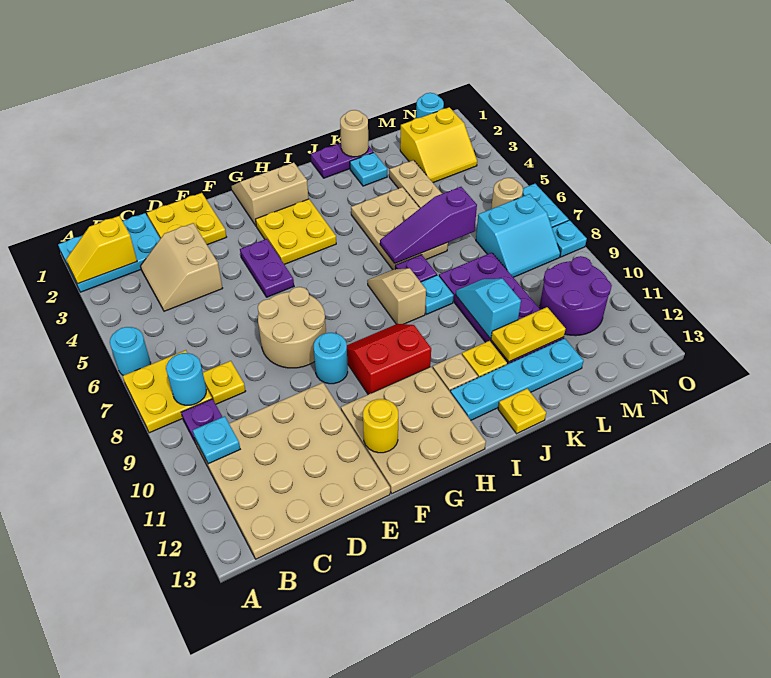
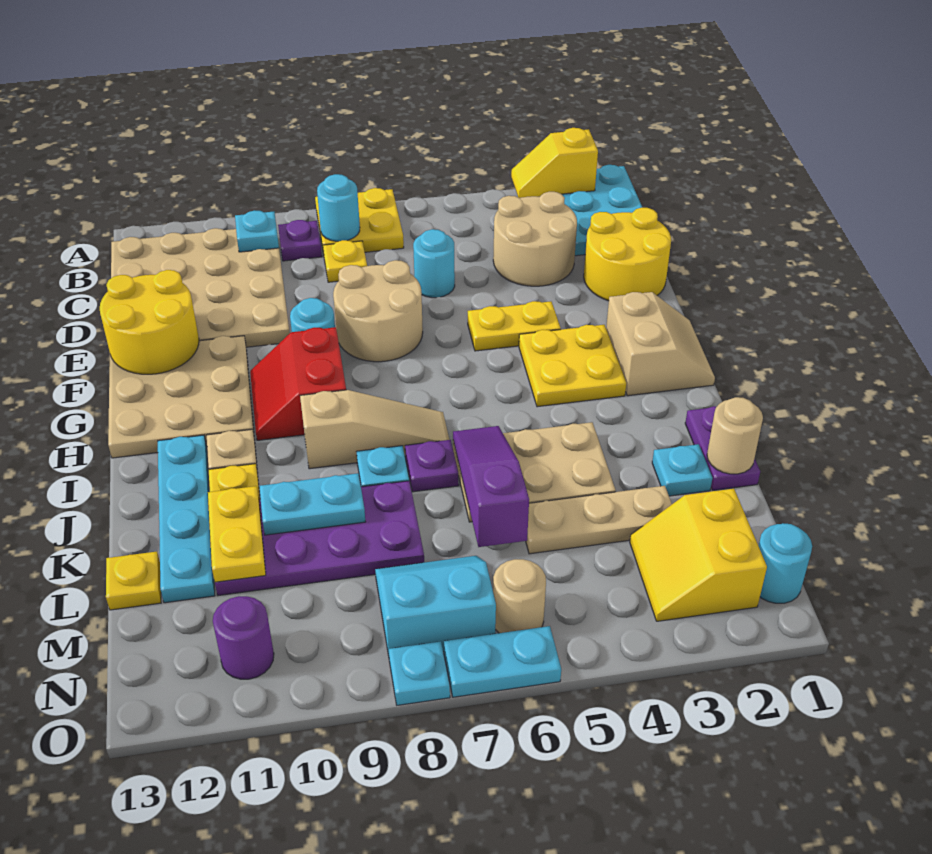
yellow slope A2:B2 level 2 top B -> yellow slope A2:A3 level 2 top 2
cyan round brick A6 level 1 -> cyan round brick D6 level 1
tan slope C3:D4 level 1 top D -> tan round brick C3:D4 level 1
yellow plate D1:E2 level 1 -> yellow round brick D1:E2 level 1
purple plate F4:F5 level 1 -> yellow plate F4:F5 level 1
yellow round brick F12 level 2 -> yellow round brick E12:F13 level 2
red slope G9:H10 level 1 top 10 -> red slope G9:H10 level 1 top 9
tan slope I7:I8 level 1 top 8 -> tan slope I7:I9 level 1 top 9
yellow plate J13 level 1 -> yellow plate L13 level 1
cyan slope K9:K10 level 2 top 10 -> cyan plate K9:K10 level 2
cyan slope M7:N8 level 1 top 7 -> cyan slope M7:N8 level 1 top N
purple round brick M10:N11 level 1 -> purple round brick N11 level 1

